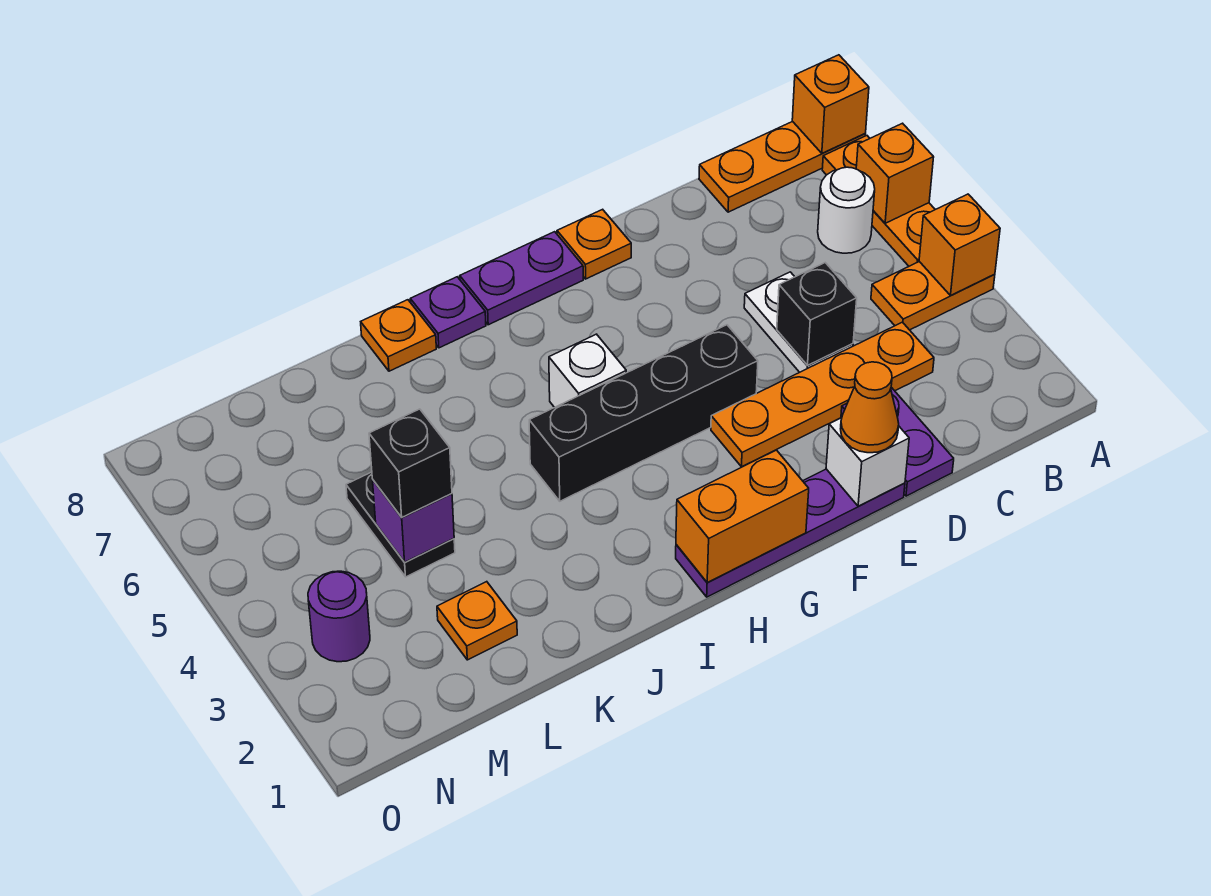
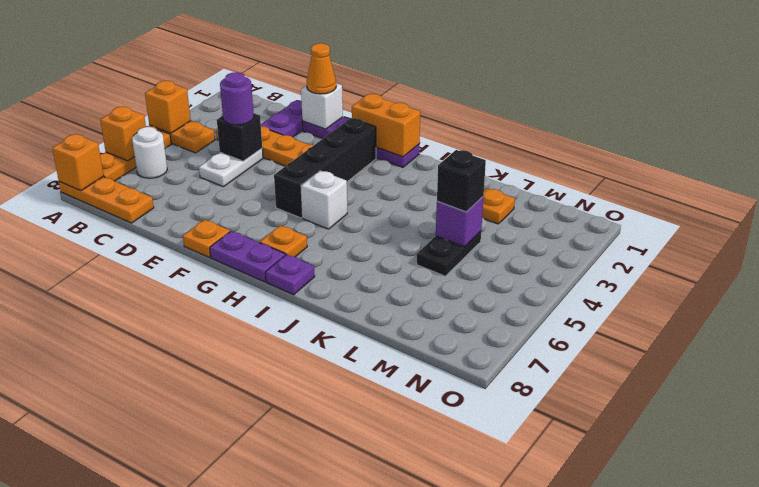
black brick F4:I4 level 1 -> black brick G2:G5 level 1
orange plate J8 level 1 -> orange plate H7 level 1
purple round brick N3 level 1 -> purple round brick D4 level 3

